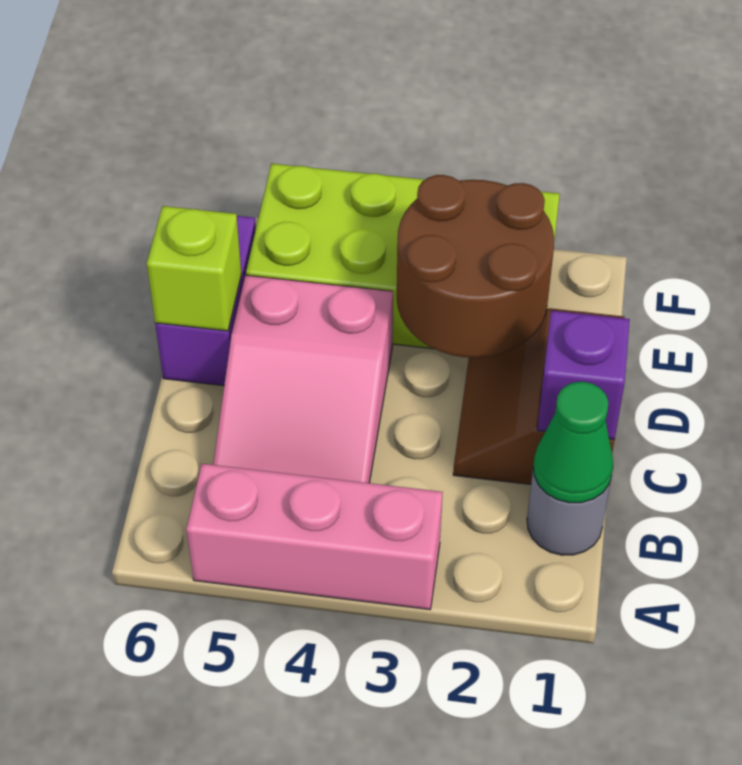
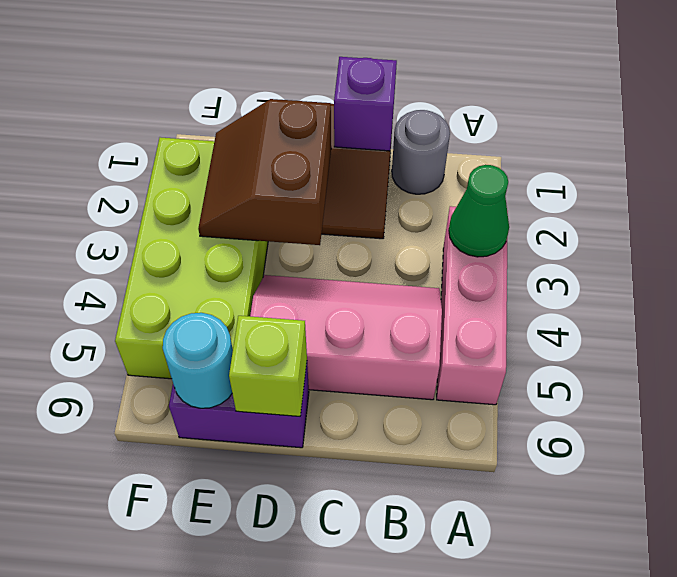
green cone B1 level 2 -> green cone A3 level 2
pink slope B4:D5 level 1 top D -> pink slope B4:D5 level 1 top 5
brown round brick D2:E3 level 2 -> brown slope D2:E3 level 2 top D
none -> cyan round brick E6 level 2

